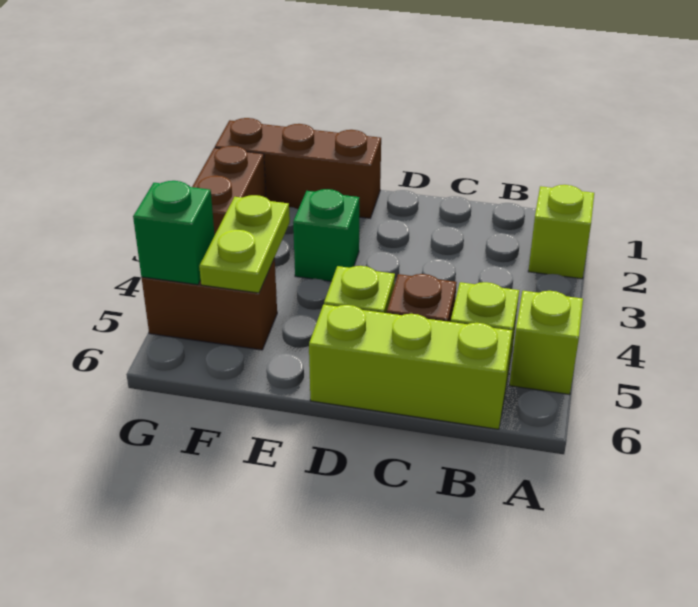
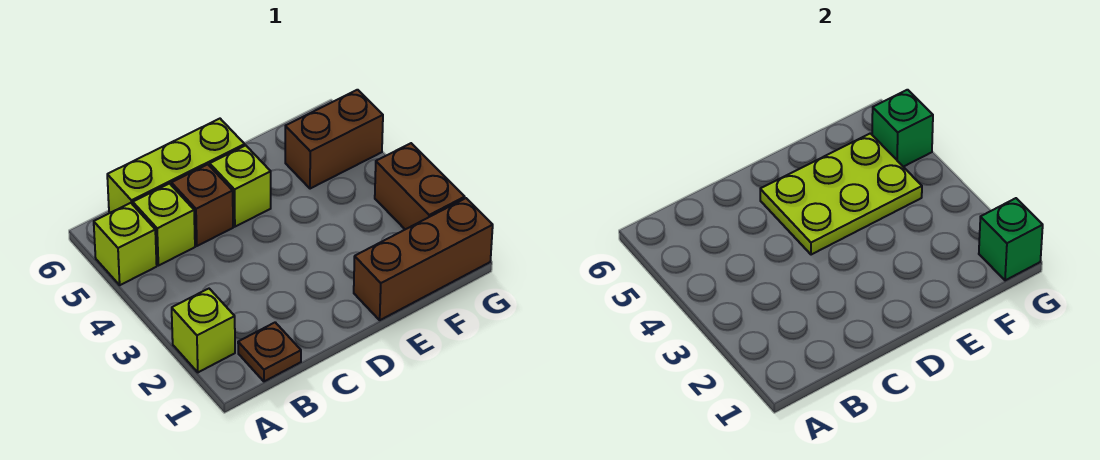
none -> brown plate B1 level 1
green brick E3 level 1 -> green brick G1 level 2
lime plate F4:F5 level 2 -> lime plate D4:F5 level 2

